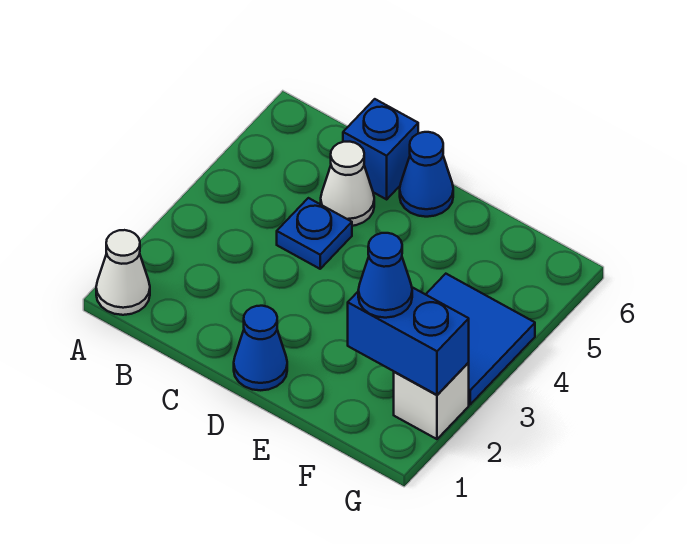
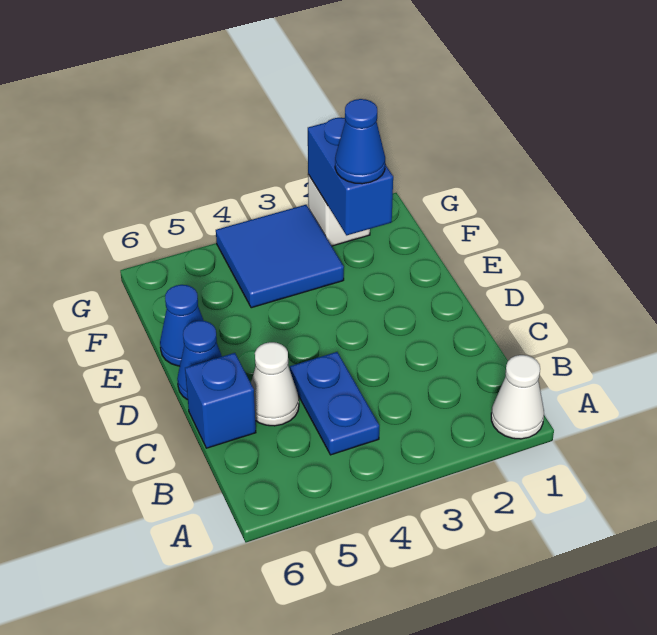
blue plate C4 level 1 -> blue plate B4:C4 level 1
blue cone D1 level 1 -> blue cone E6 level 1

